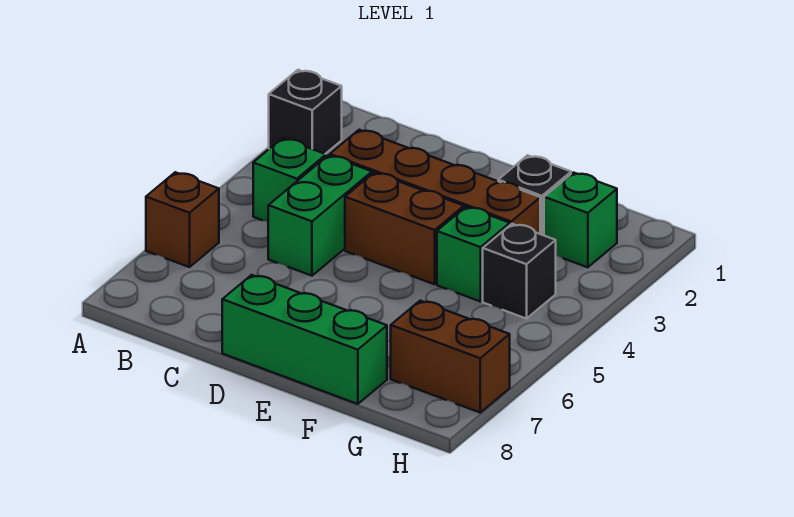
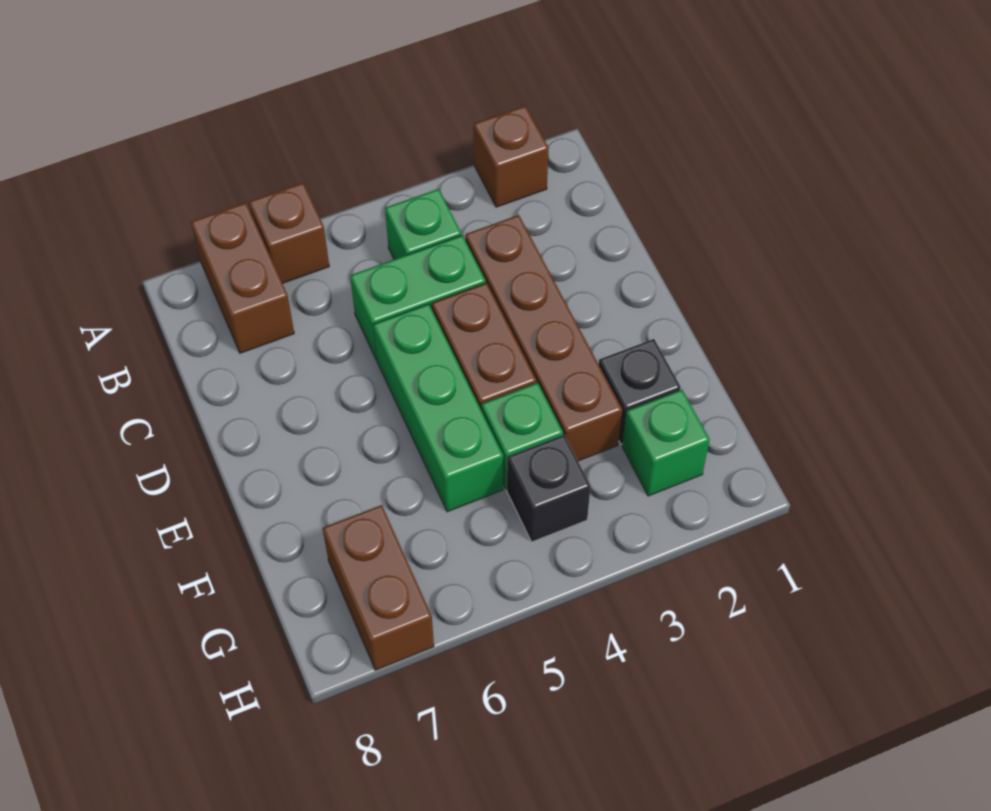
black brick A2 level 1 -> brown brick A2 level 1
none -> brown brick A7:B7 level 1
green brick D8:F8 level 1 -> green brick D5:F5 level 1

